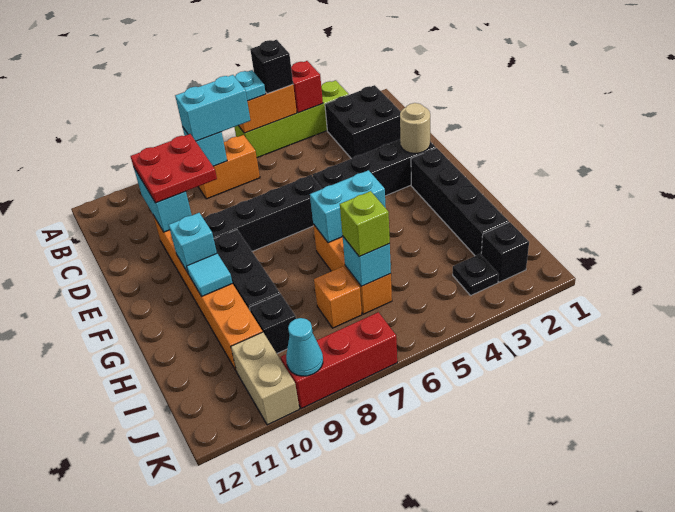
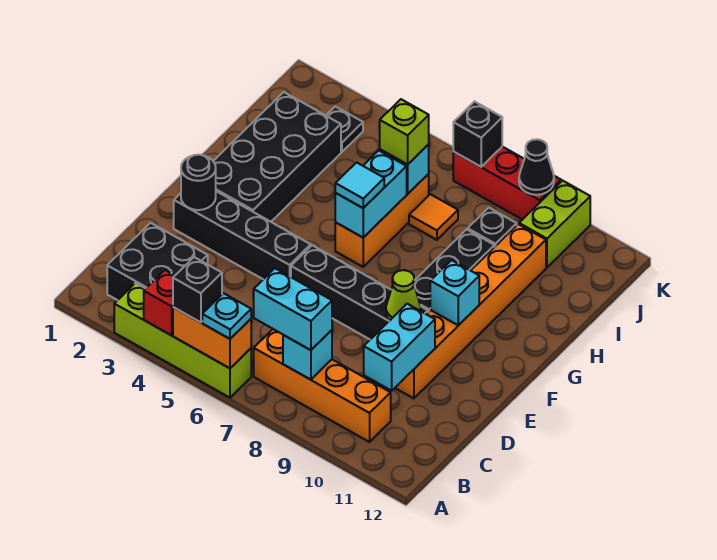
orange brick B7:B8 level 1 -> orange brick B7:B10 level 1
red plate C9:D10 level 3 -> none
tan round brick E2 level 2 -> black round brick E2 level 2
none -> lime cone E9 level 2
black brick F2:I2 level 1 -> black brick F2:I3 level 1
cyan brick G5:G6 level 2 -> cyan brick G6:H6 level 2
cyan tile G10 level 2 -> cyan tile G6 level 3
orange brick I7 level 1 -> orange tile I7 level 1
black brick J2 level 1 -> black brick K7 level 2
tan brick J10:K10 level 1 -> lime brick J10:K10 level 1
cyan cone K9 level 2 -> black cone K9 level 2

